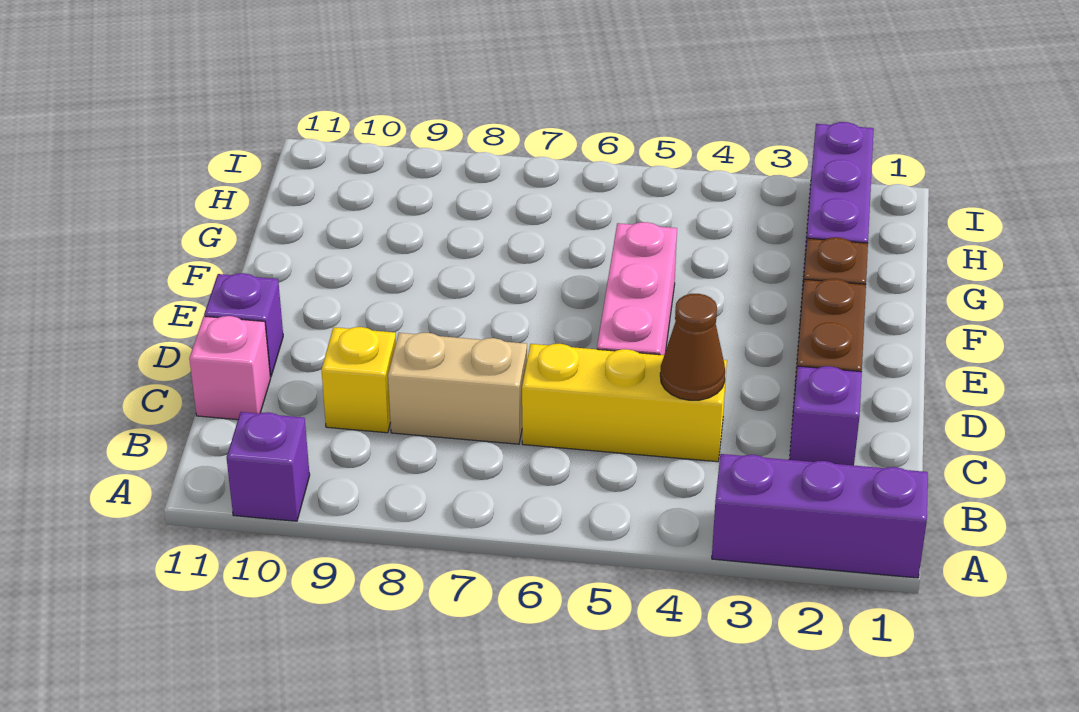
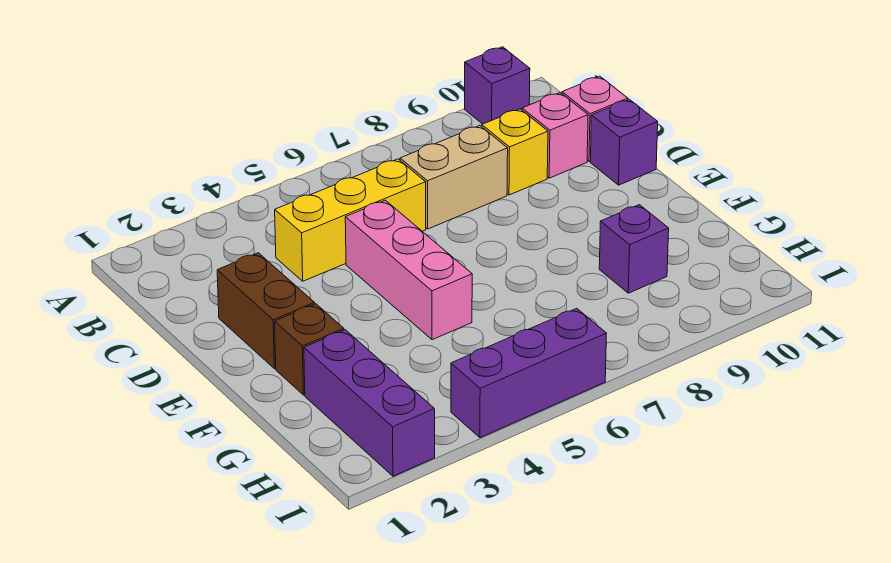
purple brick A1:A3 level 1 -> purple brick I4:I6 level 1
purple brick C2 level 1 -> purple brick G9 level 1
brown cone C4 level 2 -> none
none -> pink brick C10 level 1

